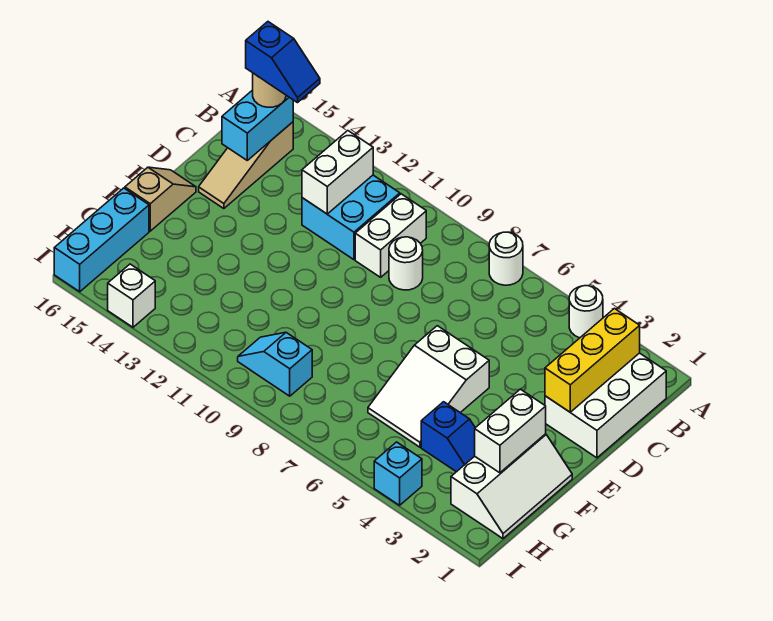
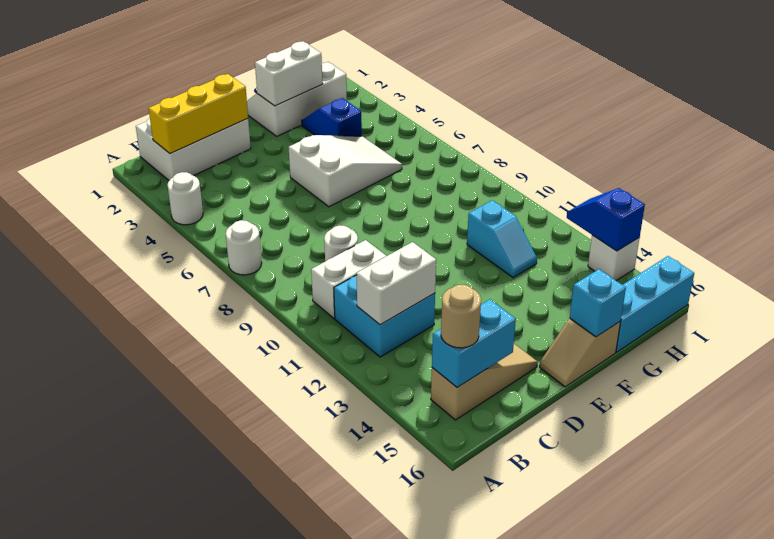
blue slope B14:B15 level 4 top 15 -> blue slope I13:I14 level 2 top 14
cyan slope H9:H10 level 1 top 9 -> cyan slope G11:G12 level 1 top 11
cyan brick I4 level 1 -> cyan brick F16 level 2

